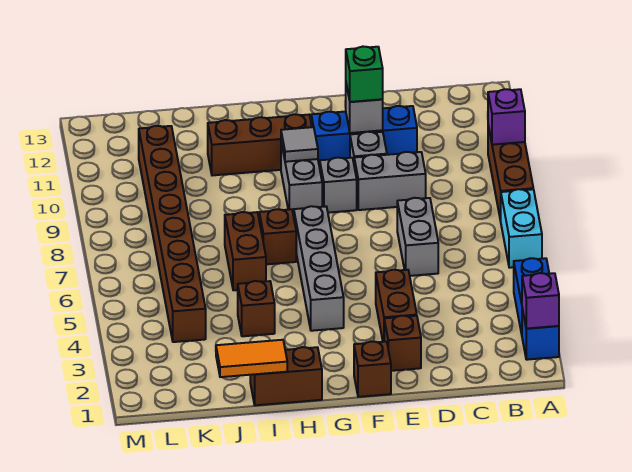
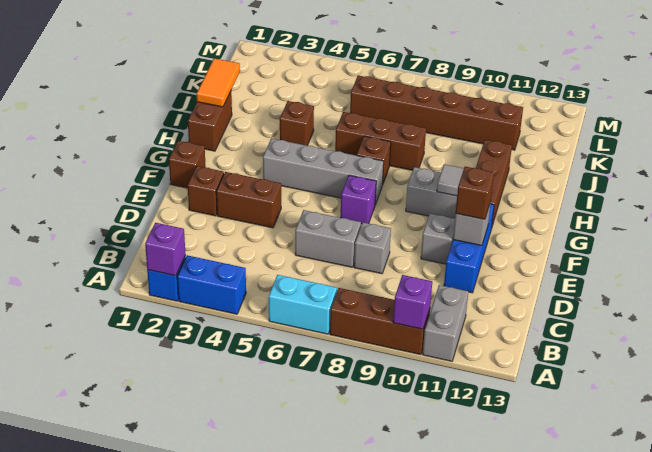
grey brick D9:E9 level 1 -> grey brick A11:B11 level 1
green brick E11 level 3 -> brown brick E11 level 3
none -> purple brick F7 level 1
grey brick F9 level 1 -> grey brick D8 level 1
brown brick I6:I7 level 1 -> brown brick I6:I8 level 1
brown brick K4:K11 level 1 -> brown brick K6:K11 level 1

